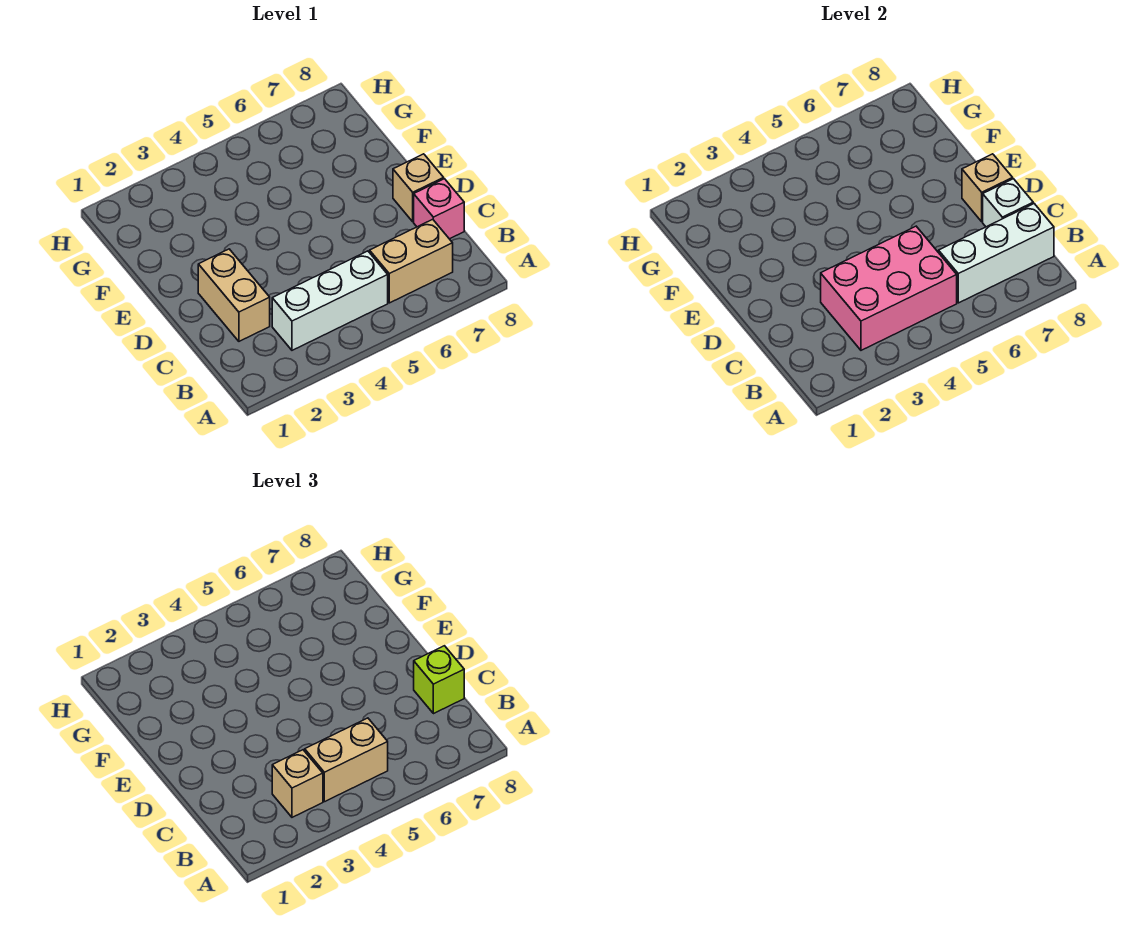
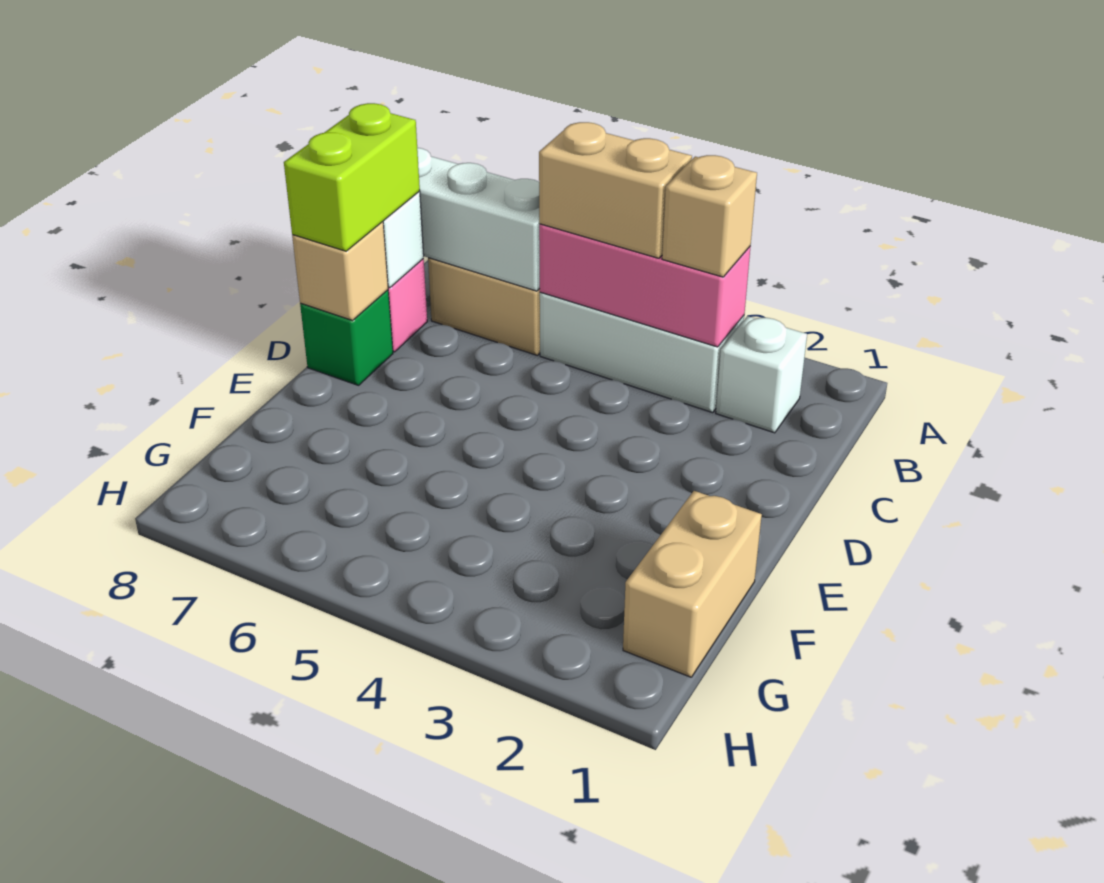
none -> white brick B2 level 1
pink brick B3:C5 level 2 -> pink brick B3:B5 level 2
tan brick C2:D2 level 1 -> tan brick F1:G1 level 1
lime brick C8 level 3 -> lime brick C8:D8 level 3
tan brick D8 level 1 -> green brick D8 level 1

